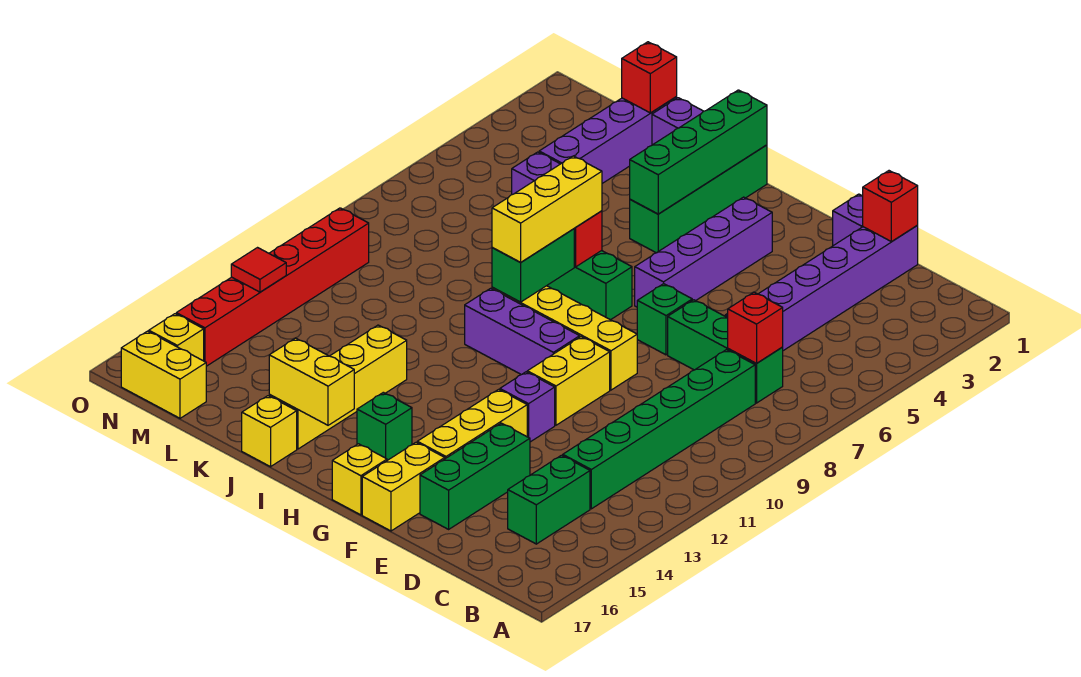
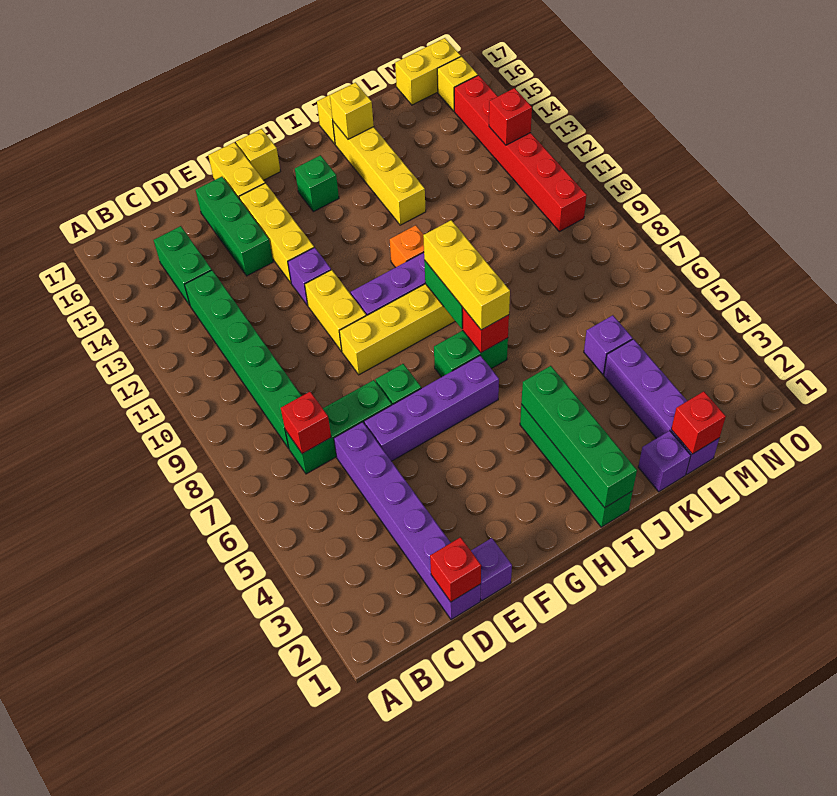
purple brick G3:G6 level 1 -> purple brick E6:H6 level 1
none -> orange brick I11 level 1
yellow brick I16:J16 level 2 -> yellow brick J16 level 2
red tile N13 level 2 -> red brick N13 level 2

